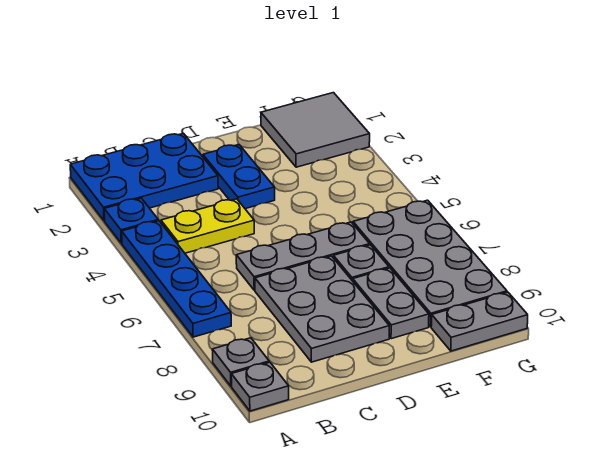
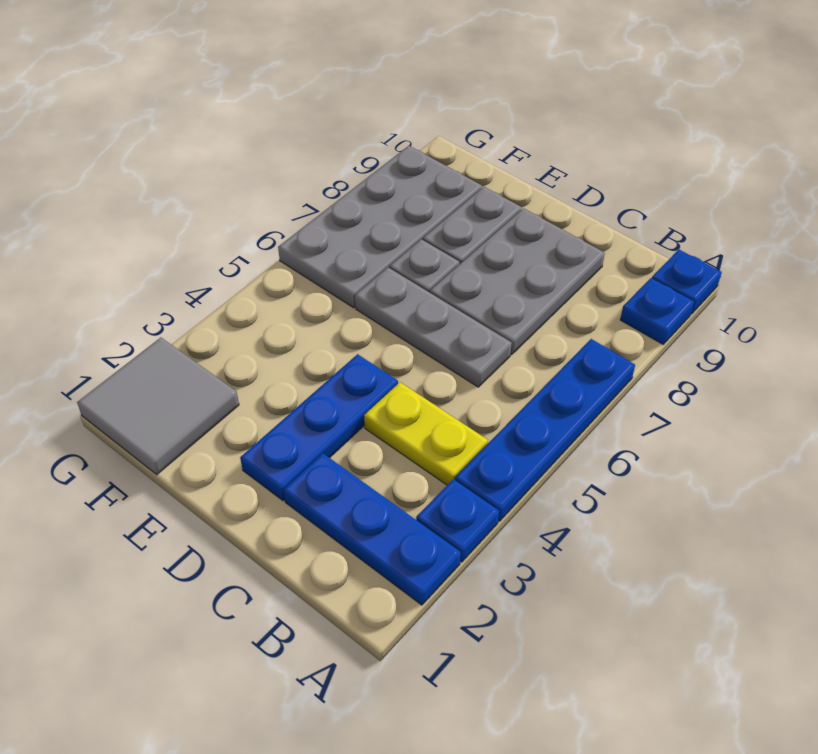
blue plate A1:C2 level 1 -> blue plate A2:C2 level 1
grey plate A9 level 1 -> blue plate A9 level 1
grey plate A10 level 1 -> blue plate A10 level 1
blue plate D2:D3 level 1 -> blue plate D2:D4 level 1
grey plate F10:G10 level 1 -> none

